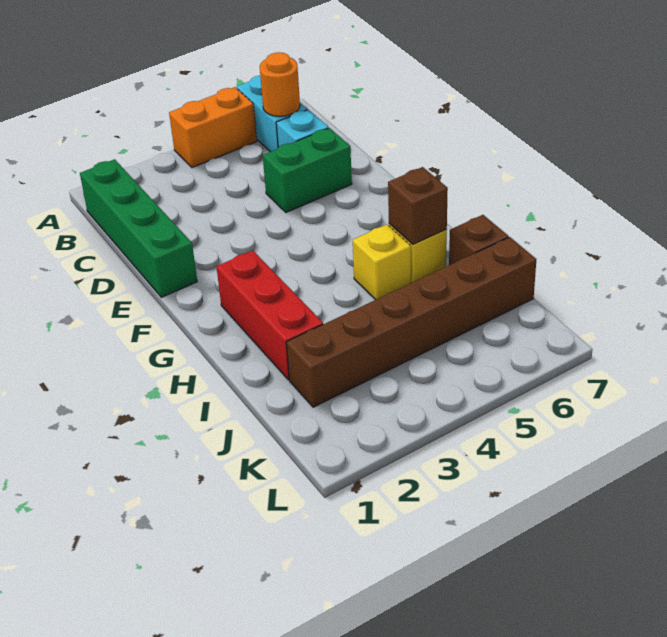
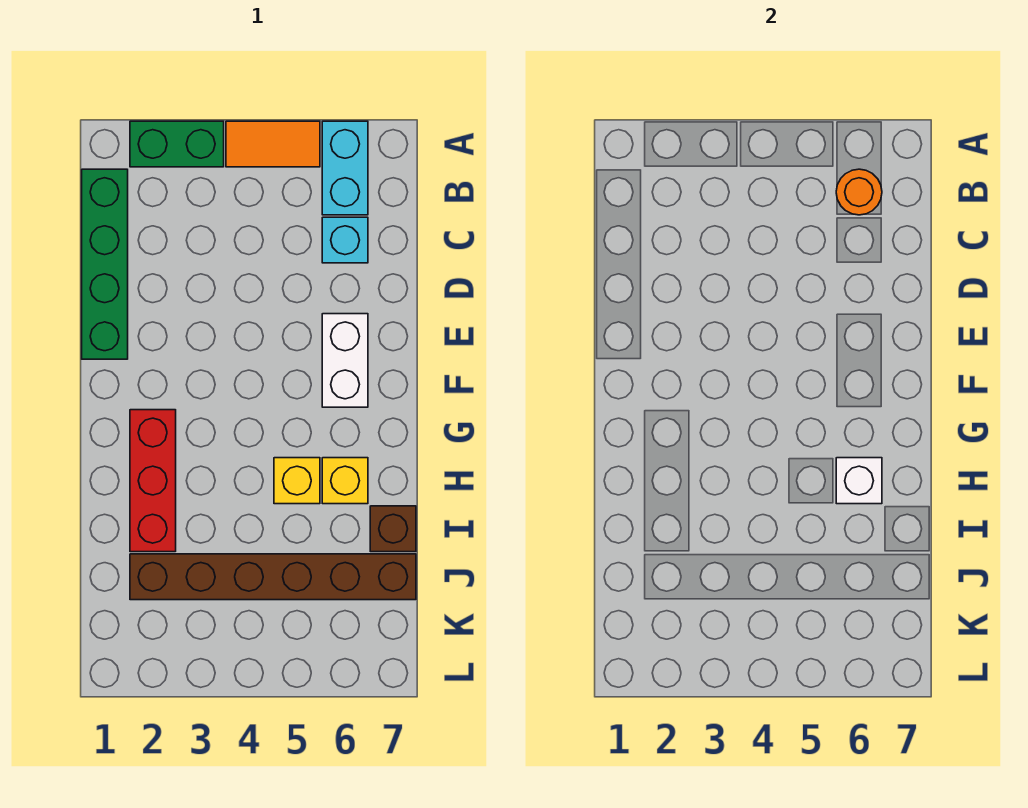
orange brick A4:A5 level 1 -> orange tile A4:A5 level 1
green brick D5:D6 level 1 -> green brick A2:A3 level 1
none -> white brick E6:F6 level 1
brown brick H6 level 2 -> white brick H6 level 2

